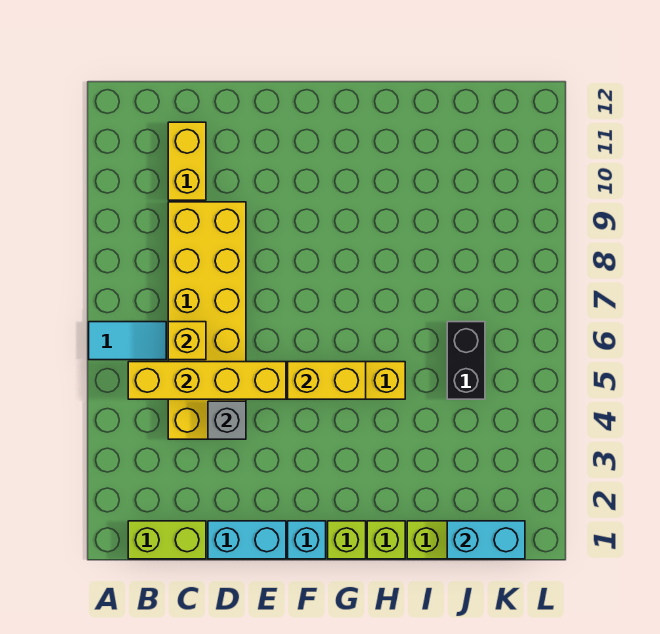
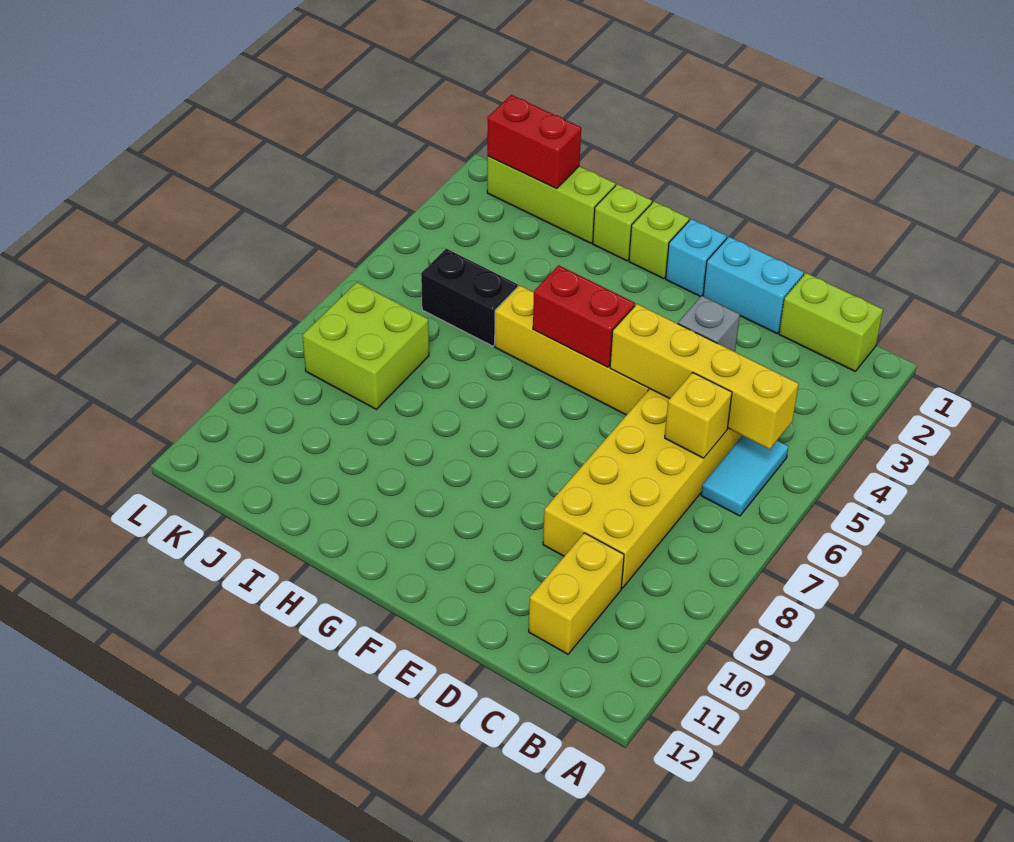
cyan tile A6:B6 level 1 -> cyan tile B5:B6 level 1
yellow brick F5:G5 level 2 -> red brick F5:G5 level 2
cyan brick J1:K1 level 2 -> red brick J1:K1 level 2
black brick J5:J6 level 1 -> black brick I5:J5 level 1
none -> lime brick J7:K8 level 1

